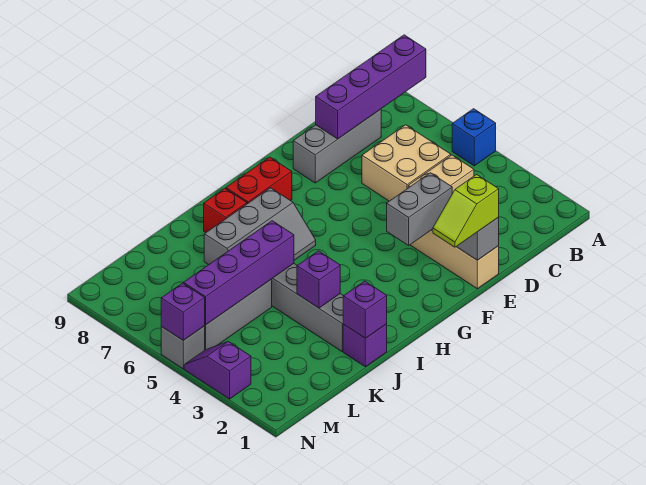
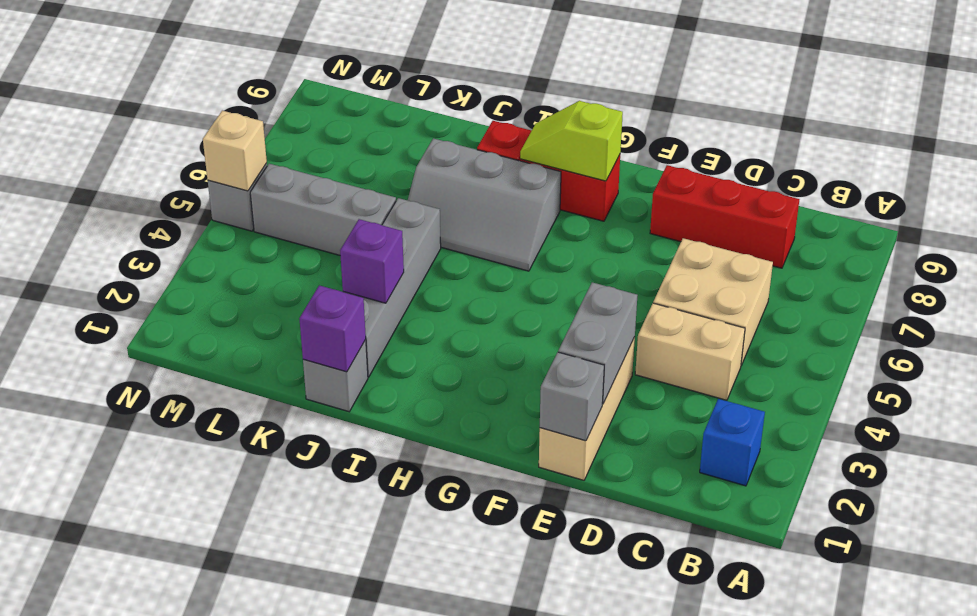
blue brick A5 level 1 -> blue brick B2 level 1
purple brick A8:D8 level 2 -> none
grey brick C8:E8 level 1 -> red brick C8:E8 level 1
lime slope E1:F1 level 3 top E -> lime slope G8:H8 level 2 top G
grey brick E3:F3 level 2 -> grey brick E2:E3 level 2
purple brick J1 level 1 -> grey brick J1 level 1
purple brick J5:M5 level 2 -> none
purple slope N3:N4 level 1 top 3 -> none
purple brick N5 level 2 -> tan brick N5 level 2

